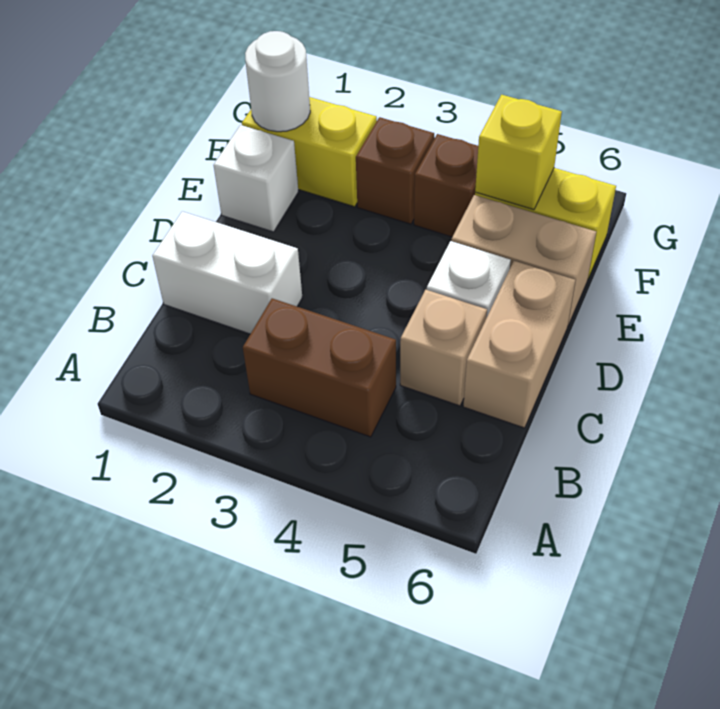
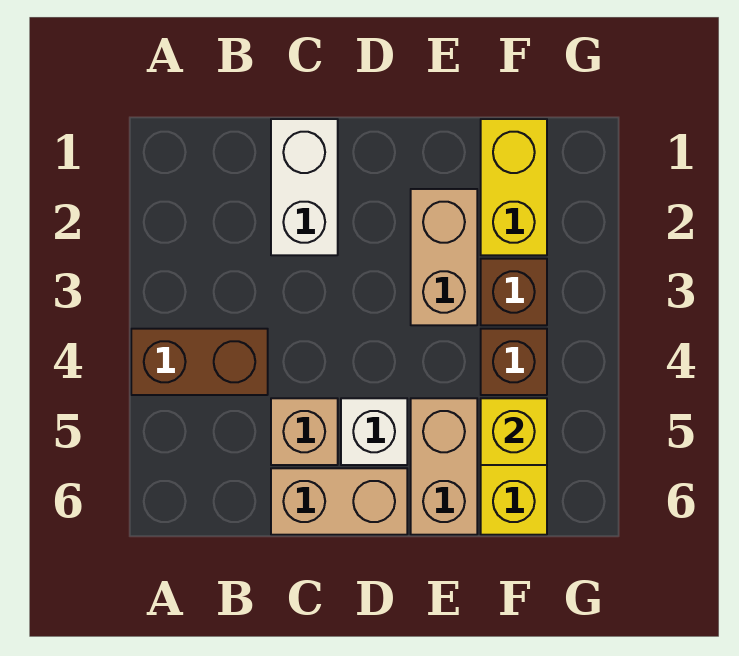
brown brick B3:B4 level 1 -> brown brick A4:B4 level 1
white brick E1 level 1 -> none
none -> tan brick E2:E3 level 1
white round brick F1 level 2 -> none

